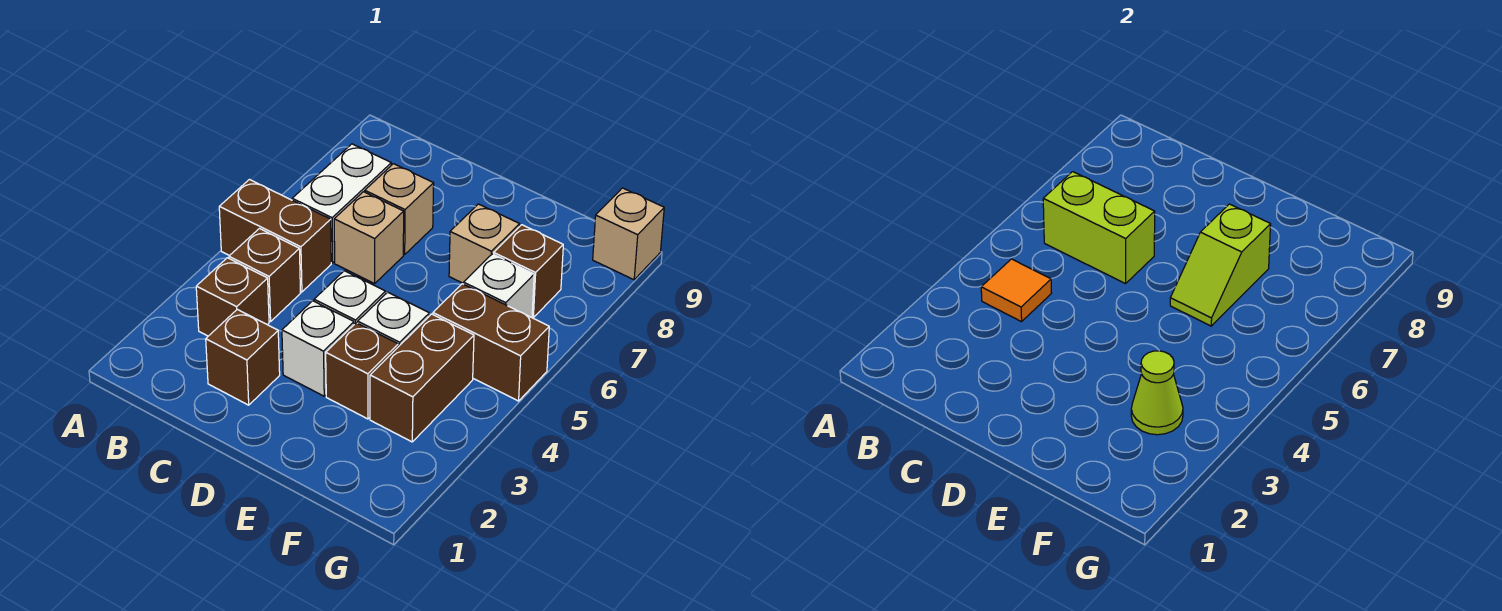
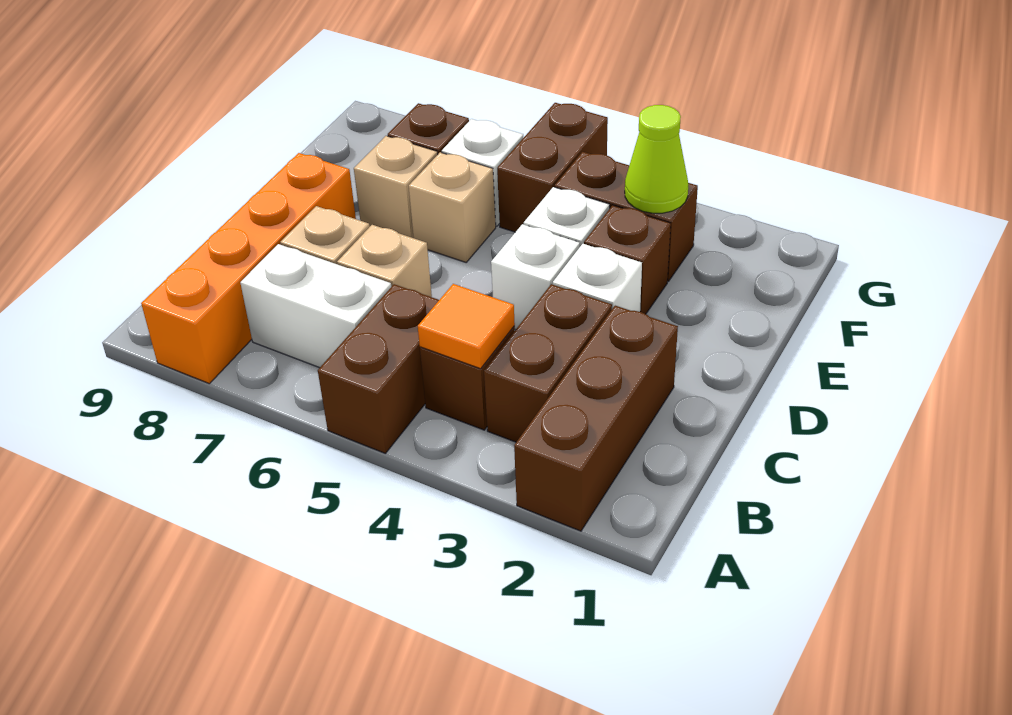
none -> orange brick A8:D8 level 1
brown brick B3 level 1 -> brown brick B3:C3 level 1
lime brick B6:C6 level 2 -> none
brown brick C2 level 1 -> brown brick A2:C2 level 1
lime slope E6:E7 level 2 top 7 -> none
tan brick G9 level 1 -> tan brick E6 level 1

